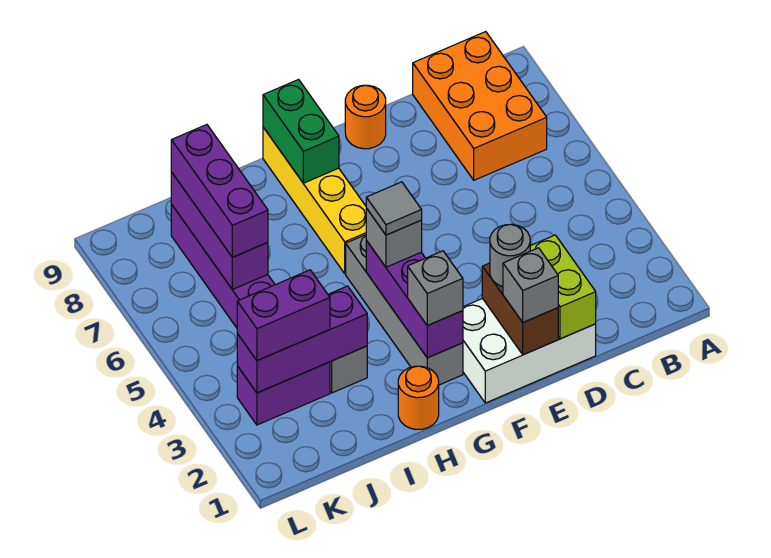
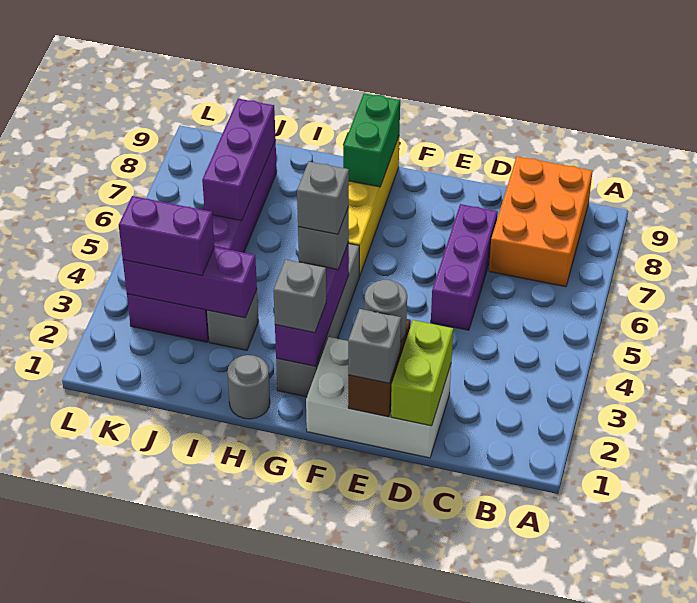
orange round brick E9 level 1 -> none
grey tile G4 level 4 -> grey brick G4 level 4
orange round brick H1 level 1 -> grey round brick H1 level 1
purple brick J6:J8 level 3 -> purple brick D5:D7 level 1

